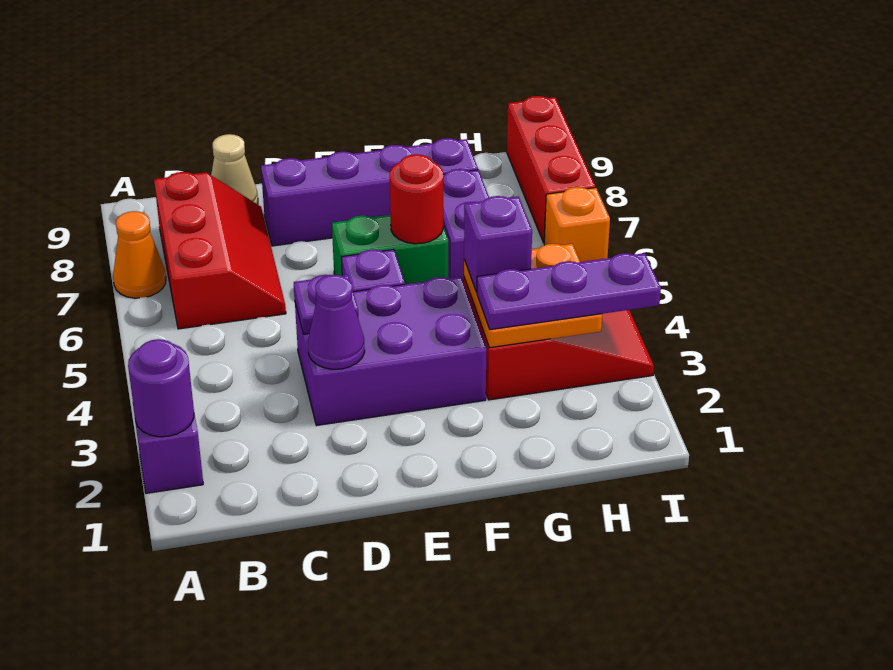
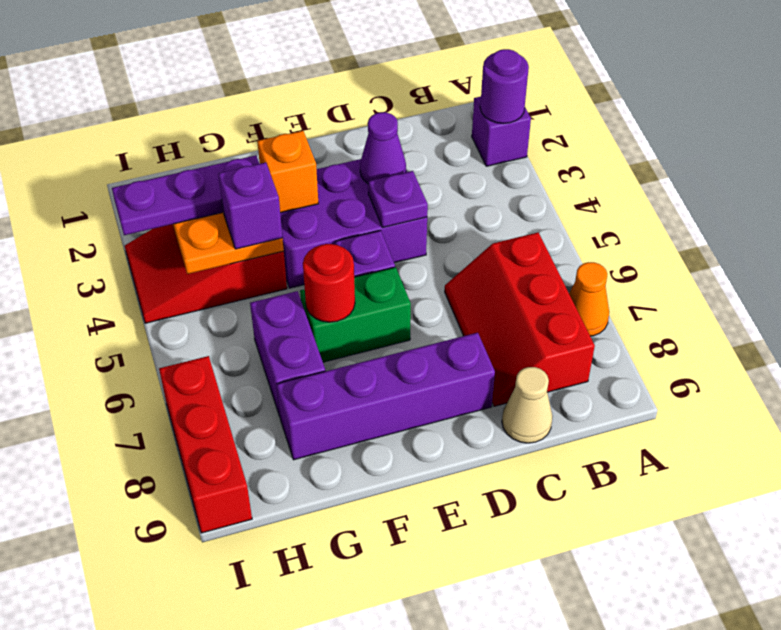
orange brick I6 level 1 -> orange brick F3 level 2

